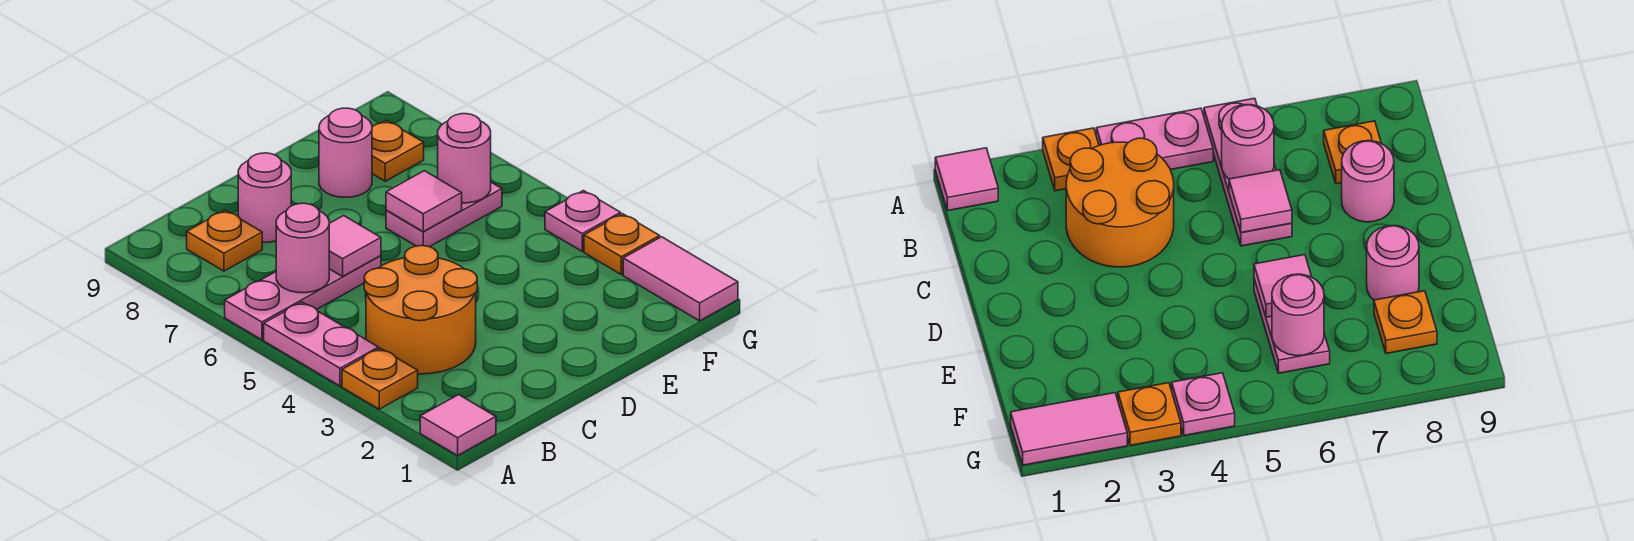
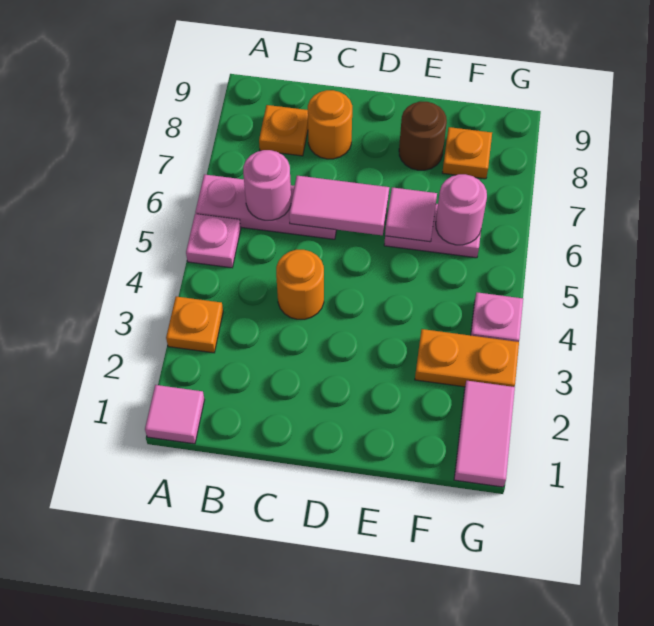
pink plate A4:A5 level 1 -> pink plate A5 level 1
orange round brick B3:C4 level 1 -> orange round brick C4 level 1
pink tile C6 level 2 -> pink tile C6:D6 level 2
pink round brick C8 level 1 -> orange round brick C8 level 1
pink round brick E8 level 1 -> brown round brick E8 level 1
orange plate G3 level 1 -> orange plate F3:G3 level 1

